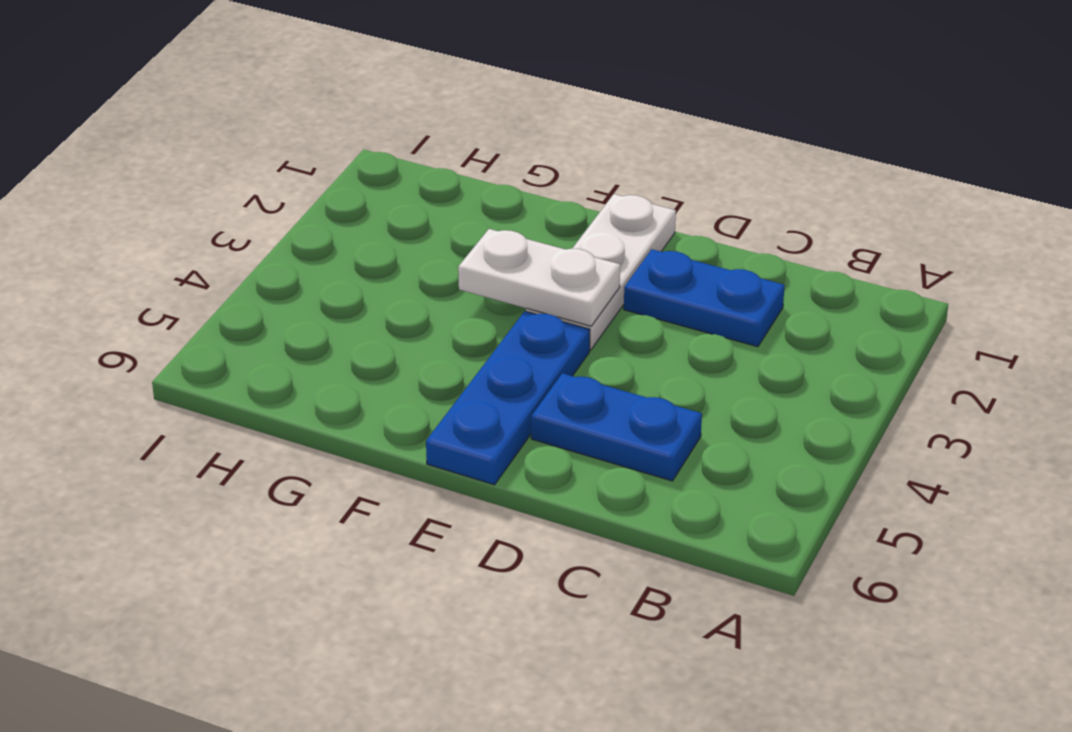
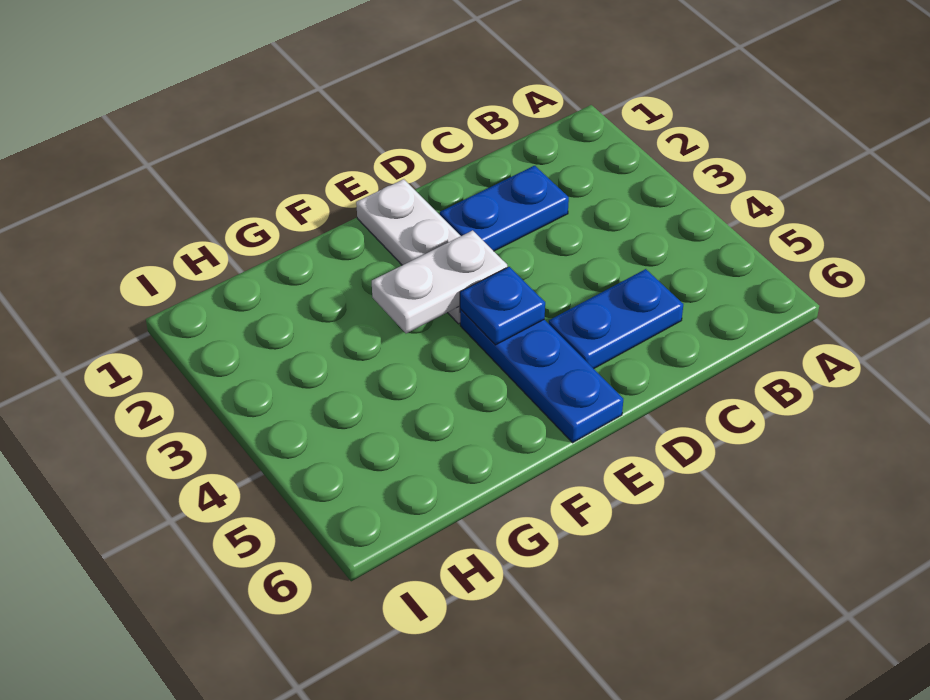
none -> blue plate E4 level 2

